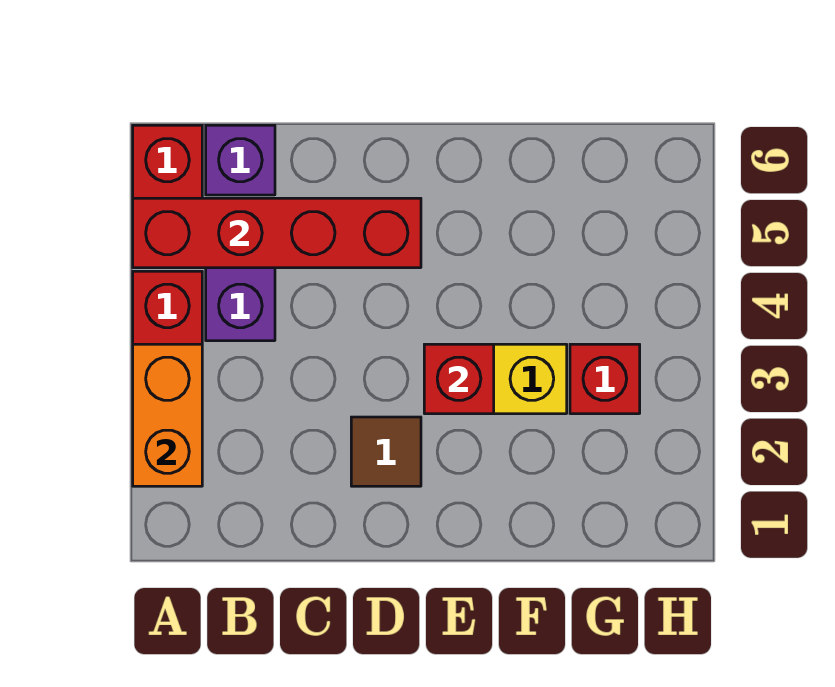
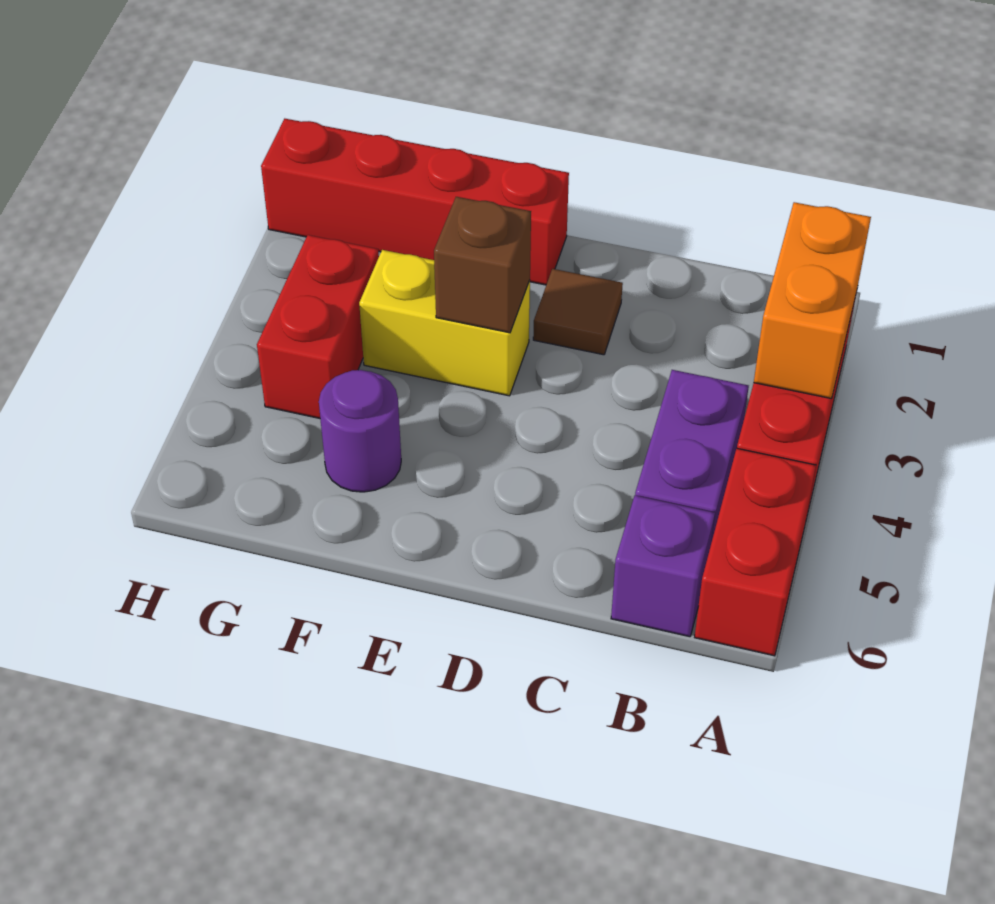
red brick A5:D5 level 2 -> red brick E1:H1 level 1
red brick E3 level 2 -> brown brick E3 level 2
none -> purple round brick F5 level 1
red brick G3 level 1 -> red brick G3:G4 level 1

